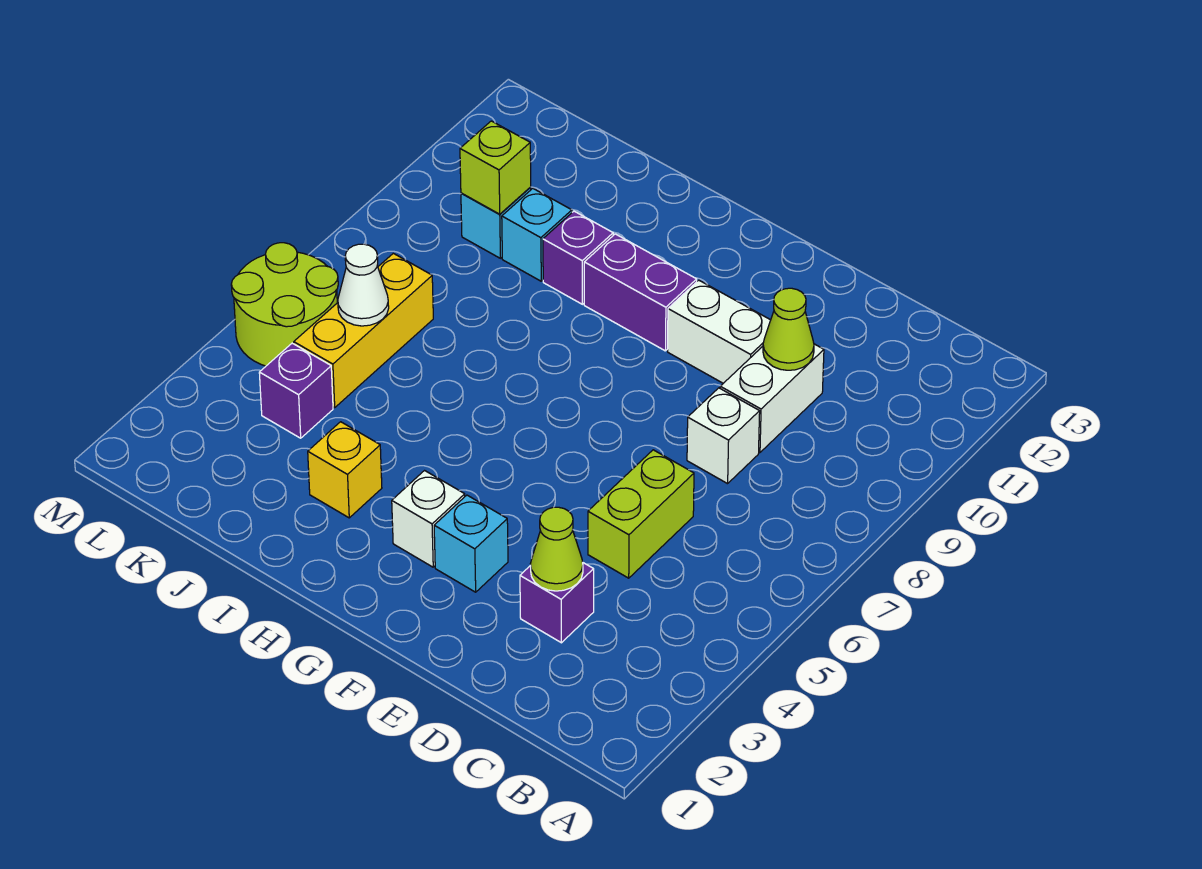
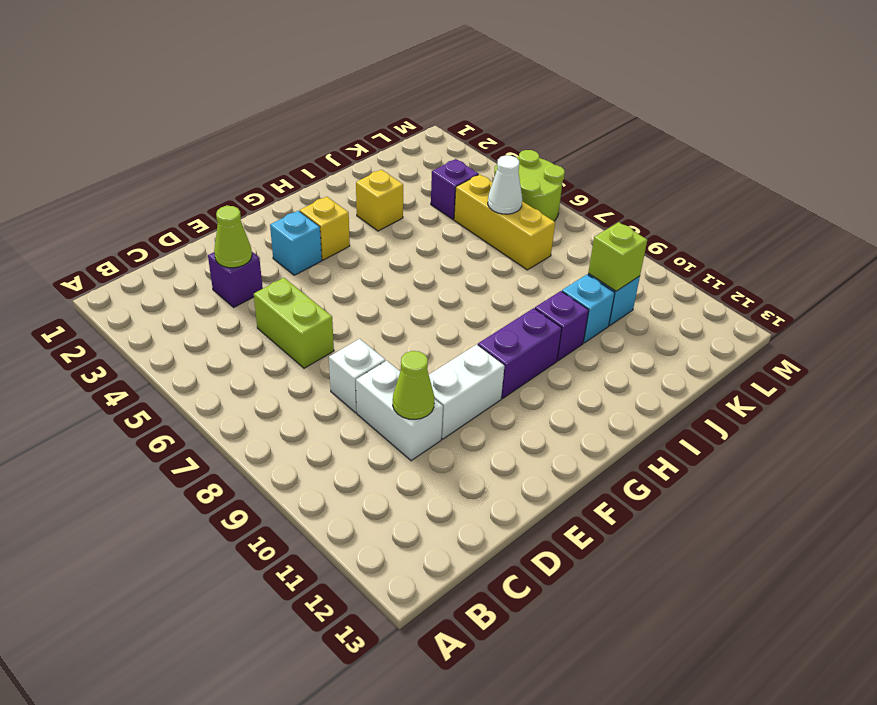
white brick G3 level 1 -> yellow brick G3 level 1

